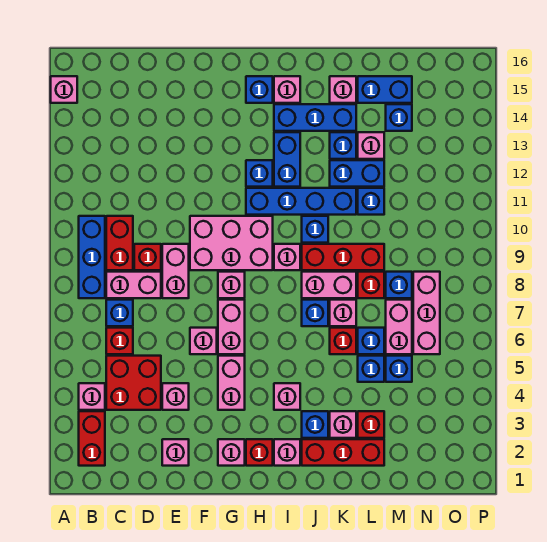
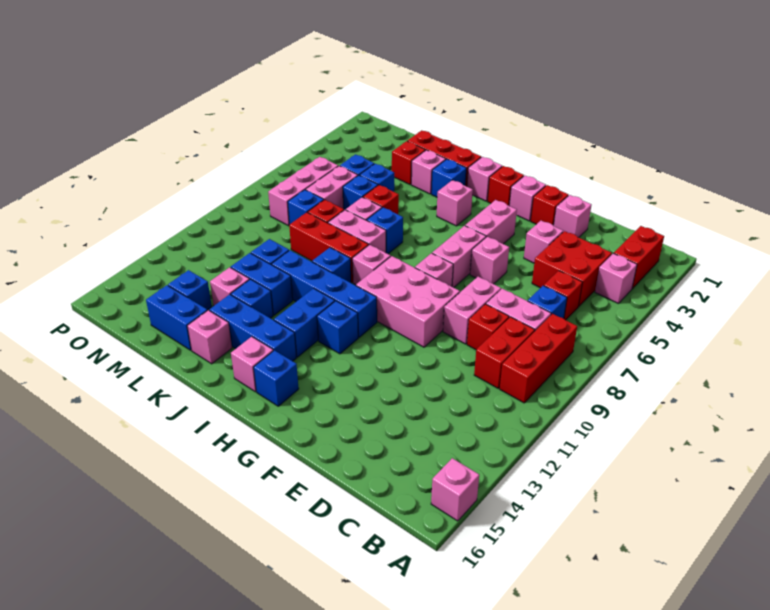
blue brick B8:B10 level 1 -> red brick B8:B10 level 1
none -> red brick F2 level 1

